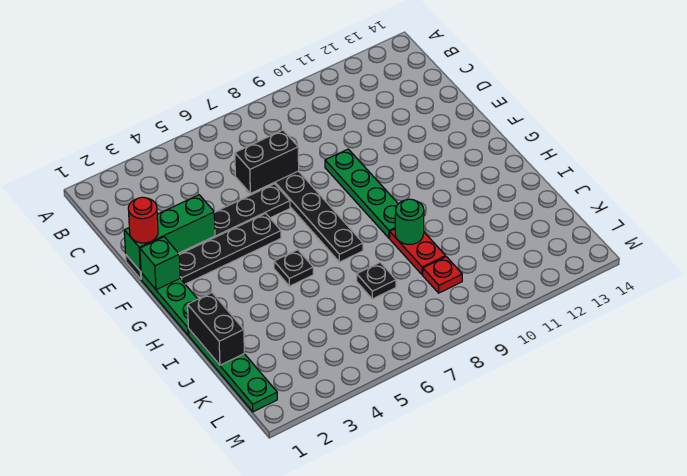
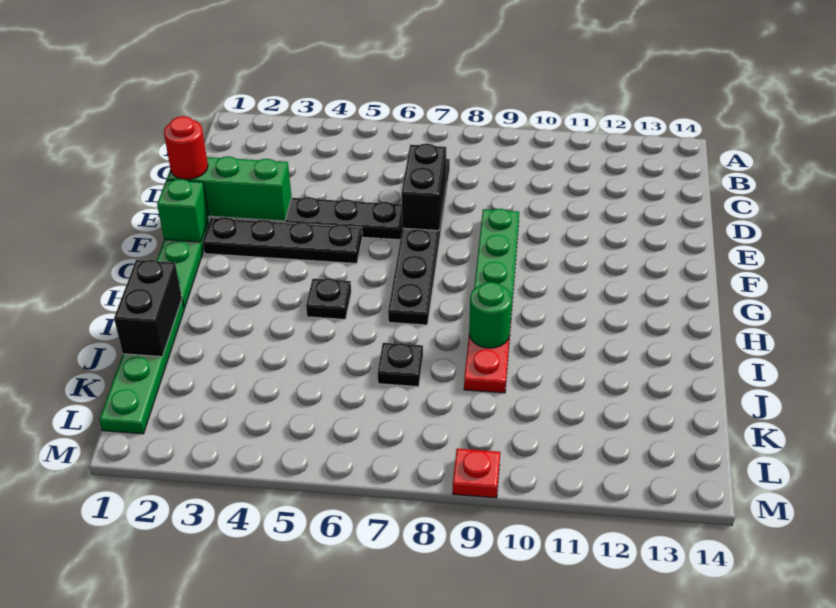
black brick D6:D7 level 2 -> black brick D7:E7 level 2
red plate K9 level 1 -> red plate M9 level 1

